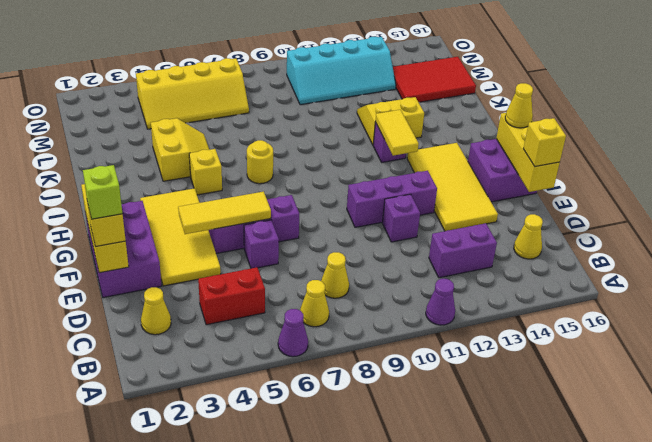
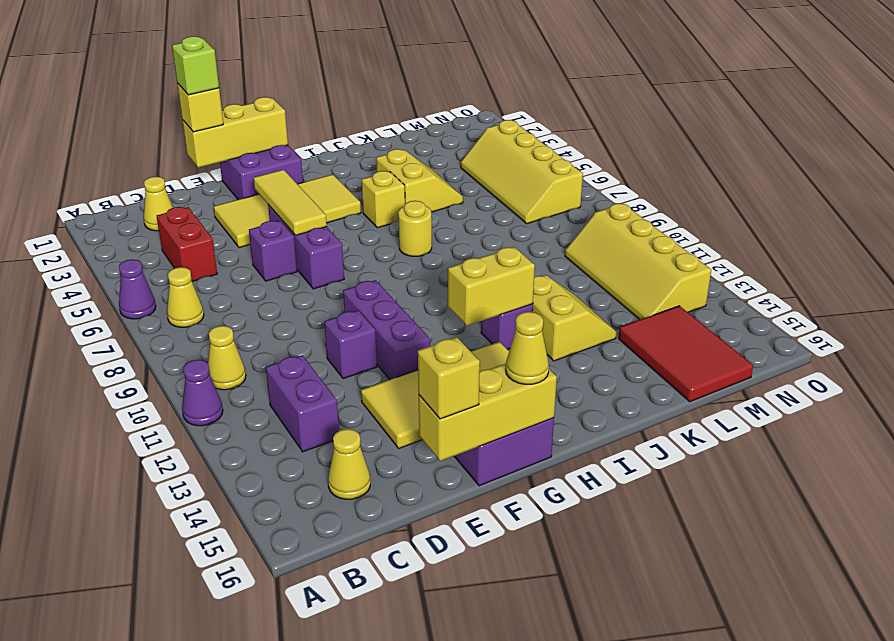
yellow cone C8 level 1 -> yellow cone B10 level 1
purple brick E1:G2 level 1 -> purple brick F1:G2 level 1
yellow tile H12:I12 level 2 -> yellow brick H12:I12 level 2
yellow slope J4:K5 level 1 top 4 -> yellow slope J4:K5 level 1 top J
cyan slope M10:N13 level 1 top N -> yellow slope M10:N13 level 1 top N

